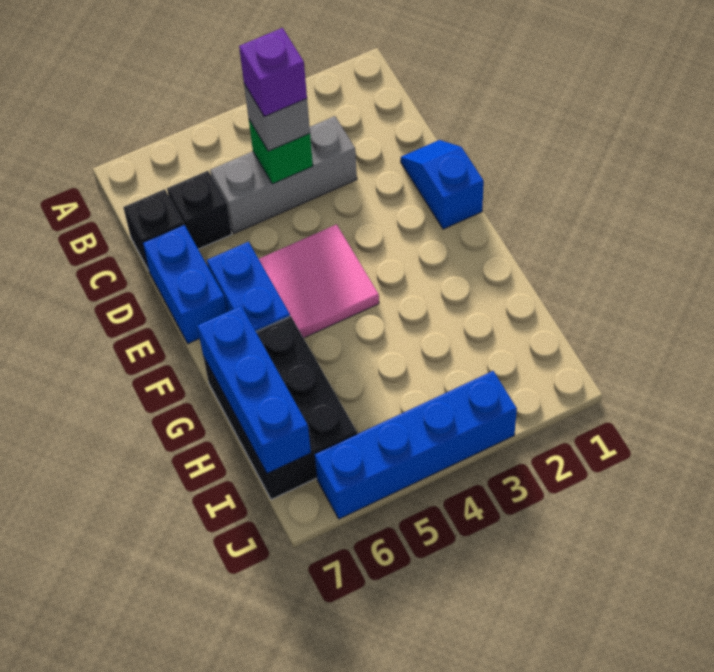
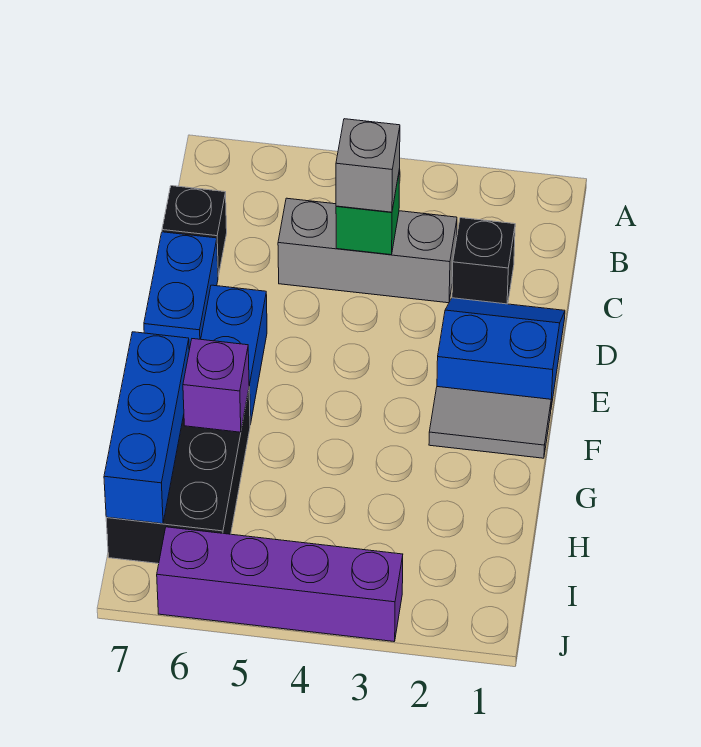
purple brick C4 level 4 -> purple brick G6 level 2
black brick C6 level 1 -> black brick C2 level 1
blue slope D1:E1 level 1 top E -> blue slope D1:E2 level 1 top E
pink tile E4:F5 level 1 -> none
none -> grey tile F1:F2 level 1
blue brick J3:J6 level 1 -> purple brick J3:J6 level 1

